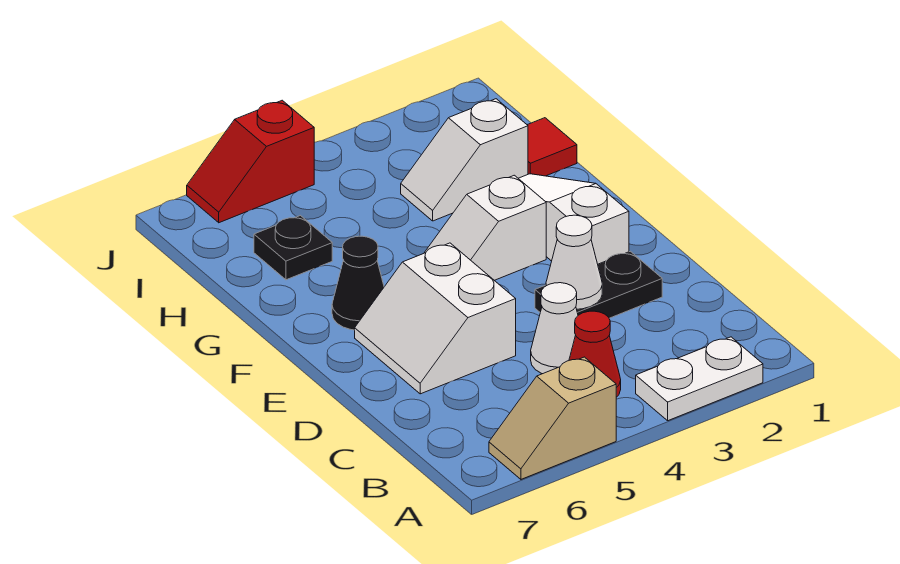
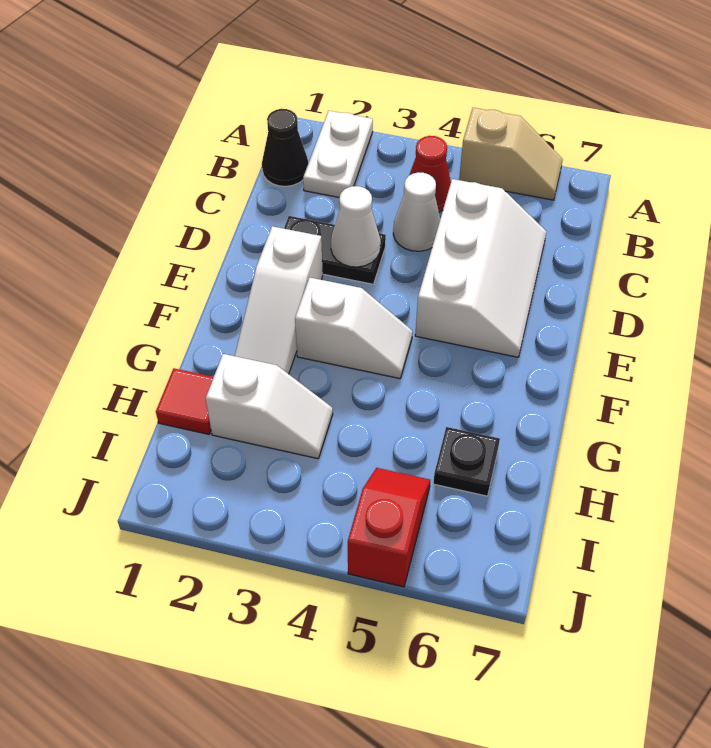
white plate A2:A3 level 1 -> white plate A2:B2 level 1
white slope D5:E6 level 1 top 5 -> white slope C5:E6 level 1 top 5
black cone F6 level 1 -> black cone B1 level 1
red slope J5:J6 level 1 top 5 -> red slope I5:J5 level 1 top J

